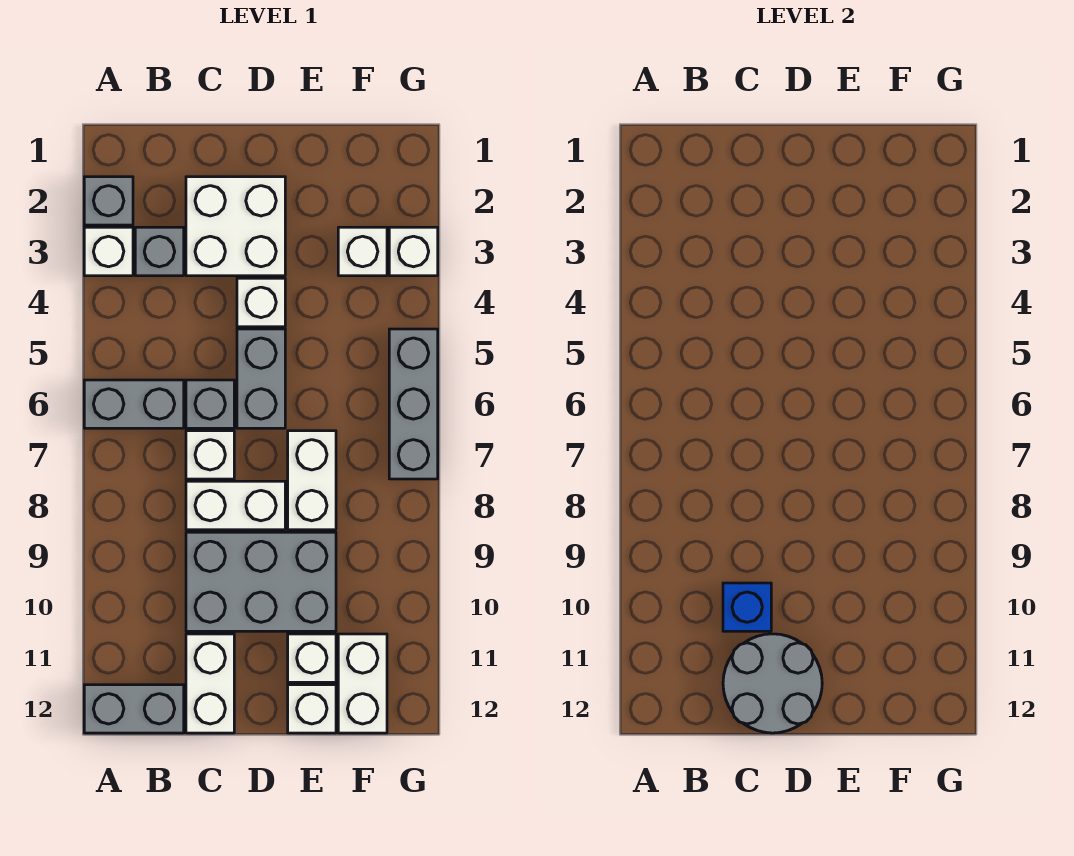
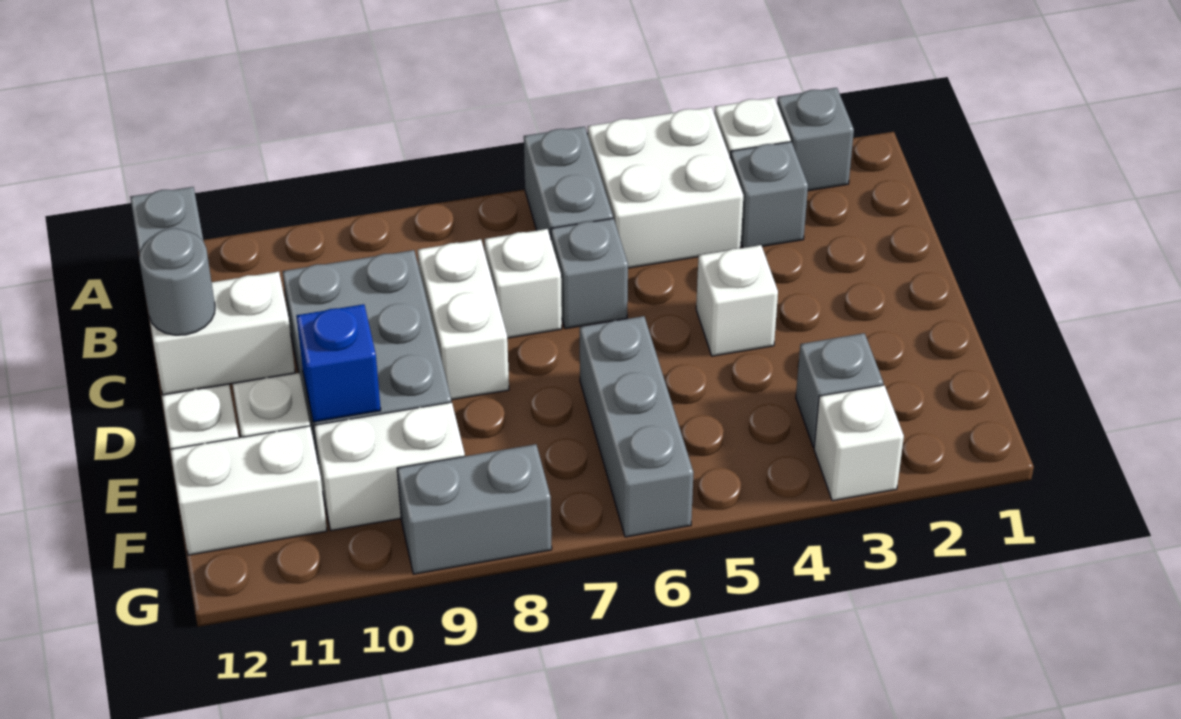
white brick C2:D3 level 1 -> white brick A4:B5 level 1
blue brick C10 level 2 -> blue brick E10 level 2
grey round brick C11:D12 level 2 -> grey round brick C12 level 2
grey brick D5:D6 level 1 -> grey brick G8:G9 level 1
white brick E7:E8 level 1 -> white brick F9:F10 level 1
white brick F3 level 1 -> grey brick F3 level 1
grey brick G5:G7 level 1 -> grey brick E6:G6 level 1

